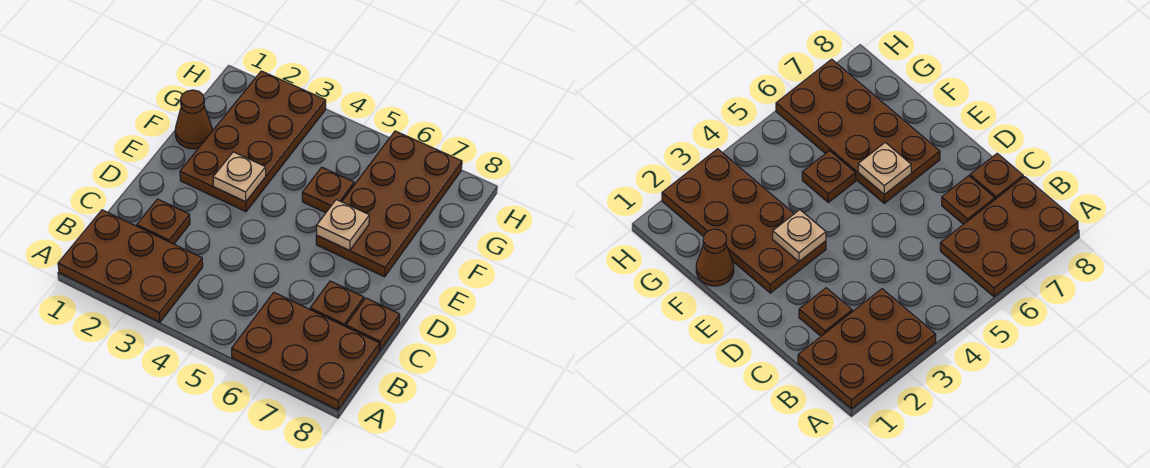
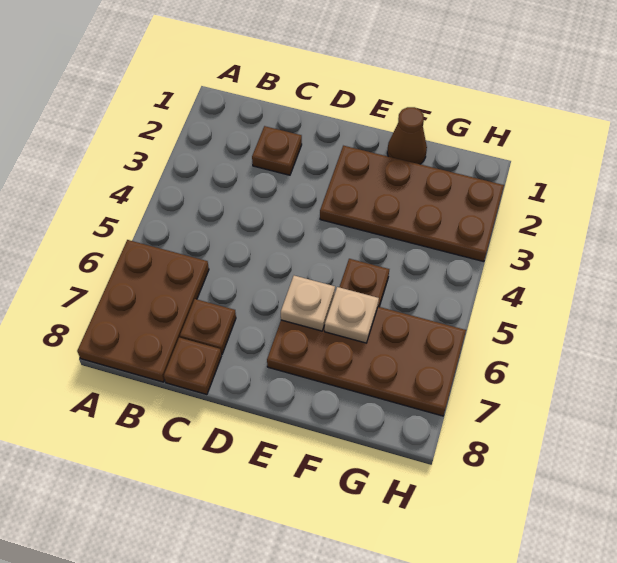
brown plate A1:B3 level 1 -> none
tan plate E3 level 2 -> tan plate F6 level 2

